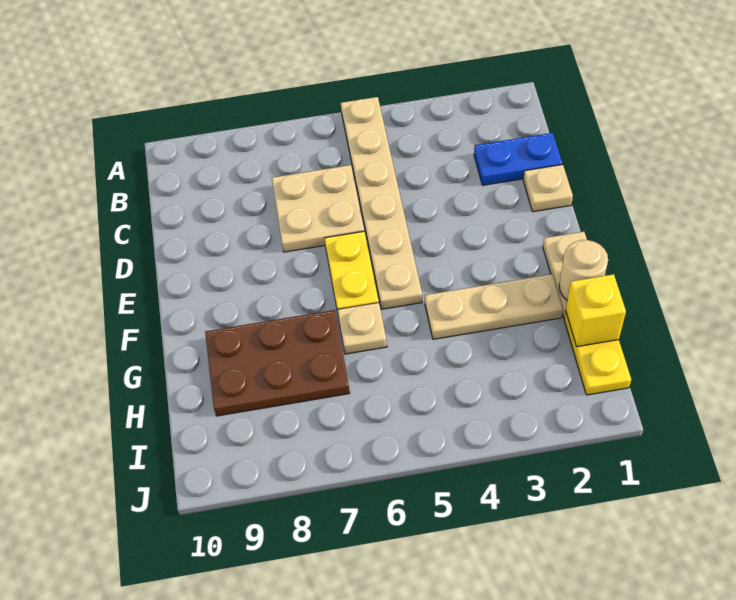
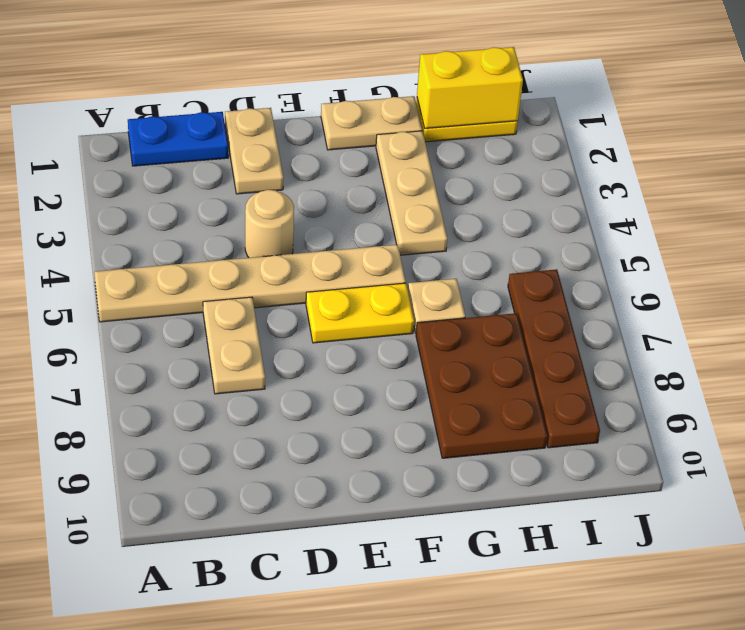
blue plate C1:C2 level 1 -> blue plate B1:C1 level 1
tan plate C6:D7 level 1 -> tan plate C6:C7 level 1
tan plate D1 level 1 -> tan plate D1:D2 level 1
tan round brick G1 level 2 -> tan round brick D4 level 1
yellow brick H1 level 2 -> yellow brick H1:I1 level 2
none -> brown plate I6:I9 level 1

